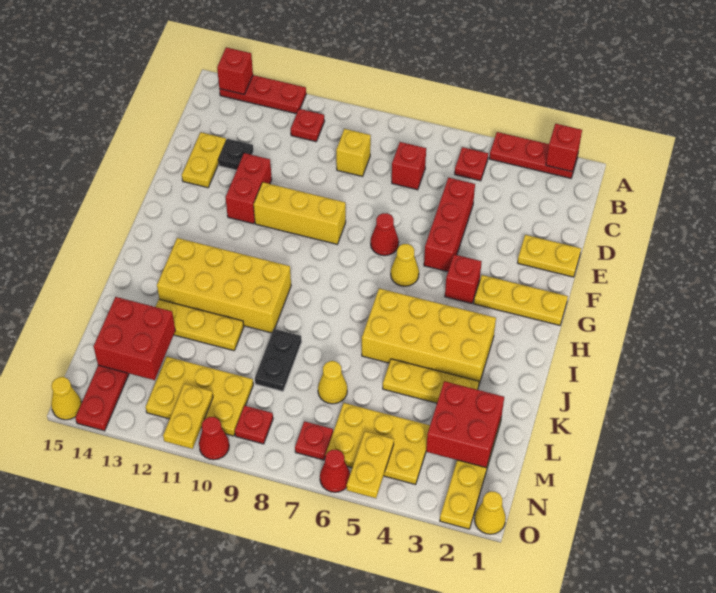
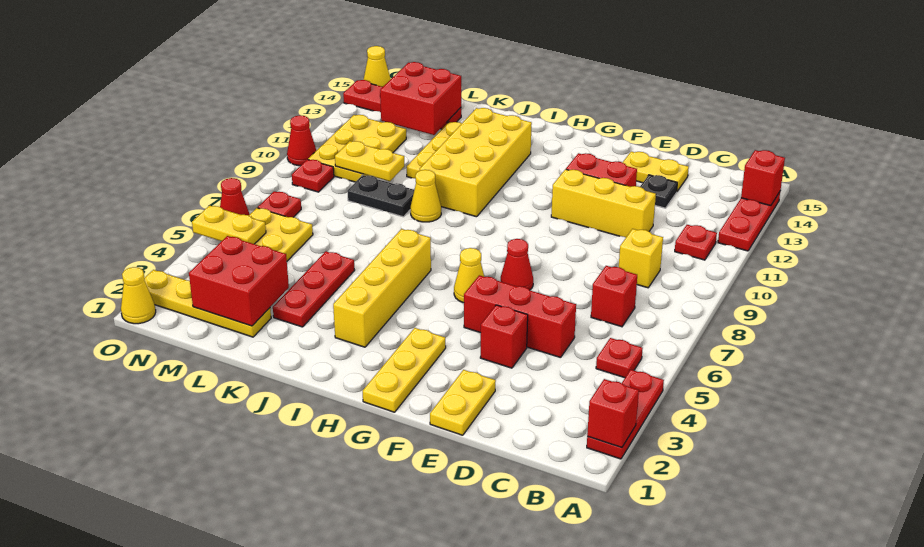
yellow brick F9:F11 level 1 -> yellow brick D11:F11 level 1
red brick G4 level 1 -> red brick E4 level 1
yellow brick I3:J6 level 1 -> yellow brick I3:I6 level 1
yellow plate K3:K5 level 1 -> red plate K3:K5 level 1
yellow cone L7 level 1 -> yellow cone J9 level 1
yellow plate N11:O11 level 2 -> yellow plate L10:M10 level 2

